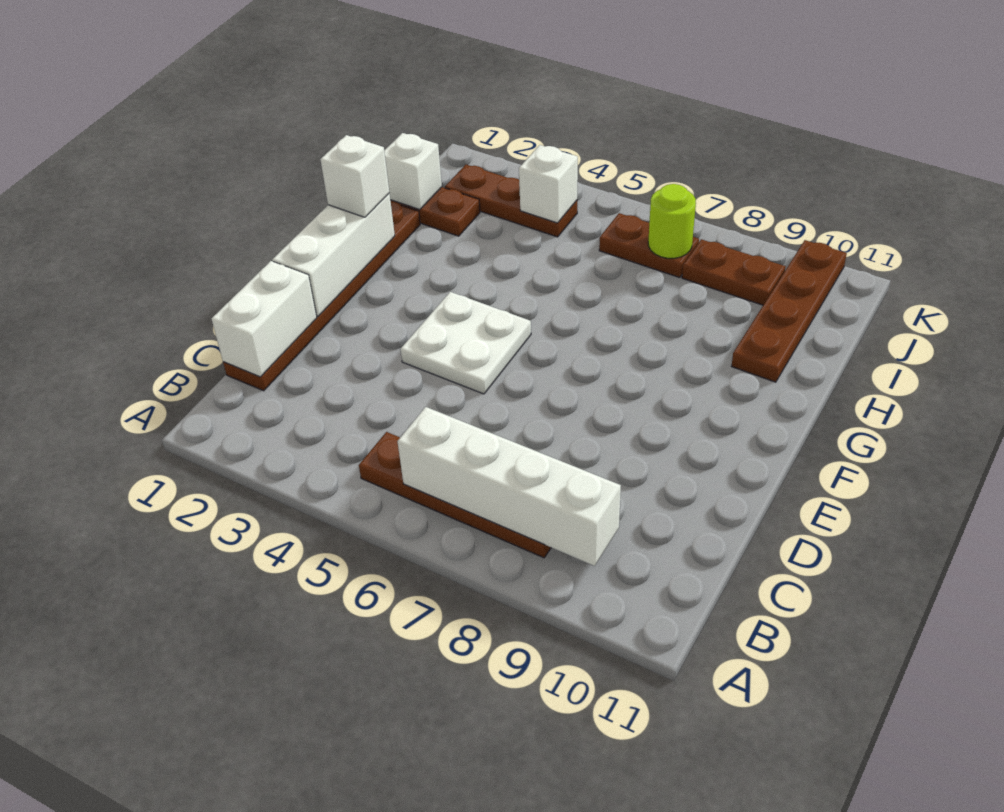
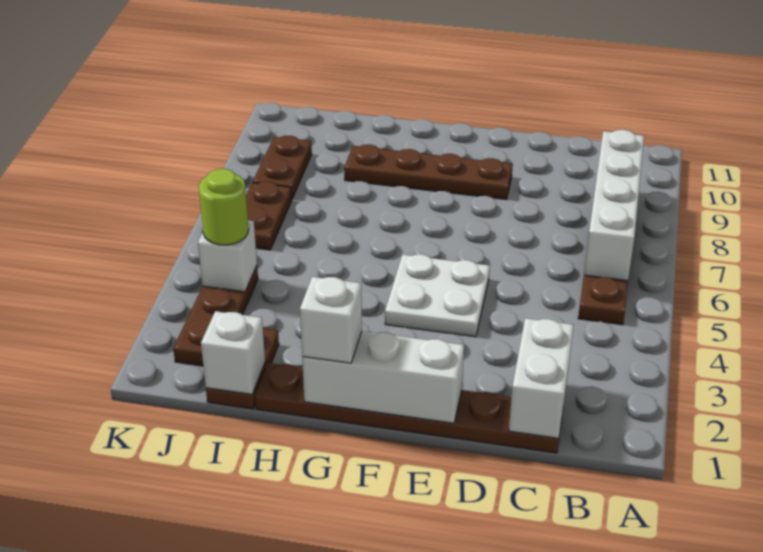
white brick C1:D1 level 2 -> white brick C1:C2 level 2
brown plate H10:K10 level 1 -> brown plate E9:H9 level 1
lime round brick J7 level 2 -> lime round brick J4 level 3

